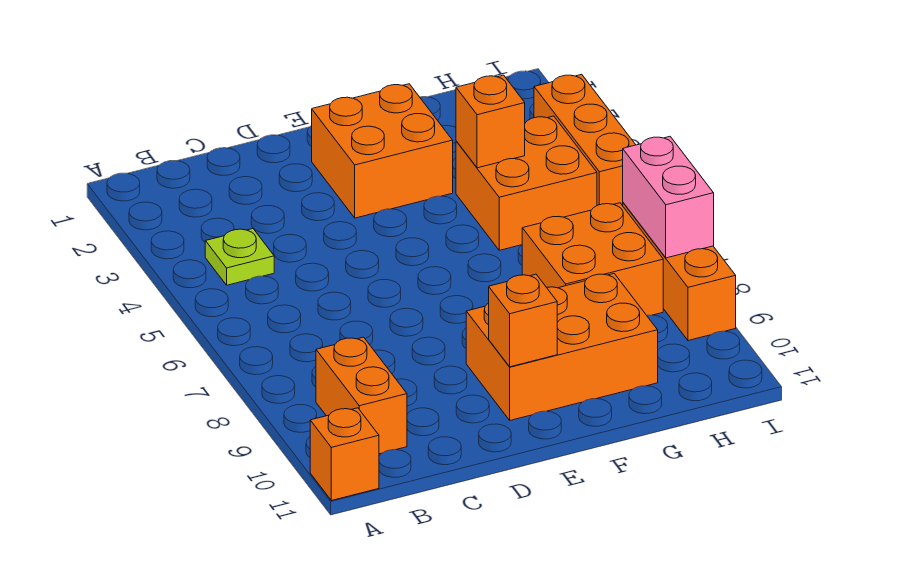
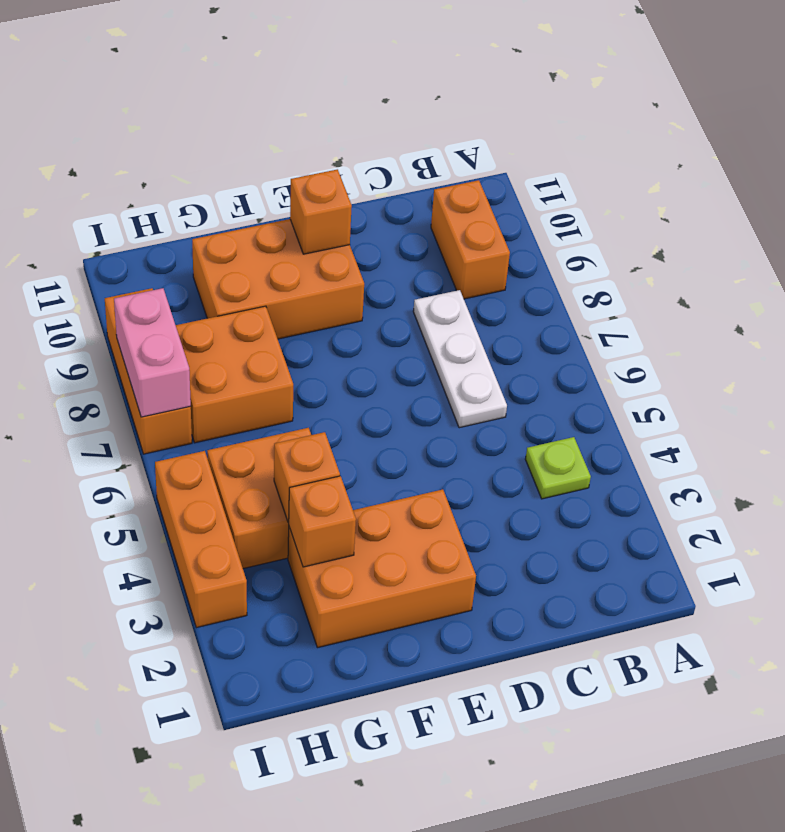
orange brick A11 level 1 -> orange brick G3 level 2
none -> white plate C6:C8 level 1
orange brick E2:F3 level 1 -> orange brick E2:G3 level 1

